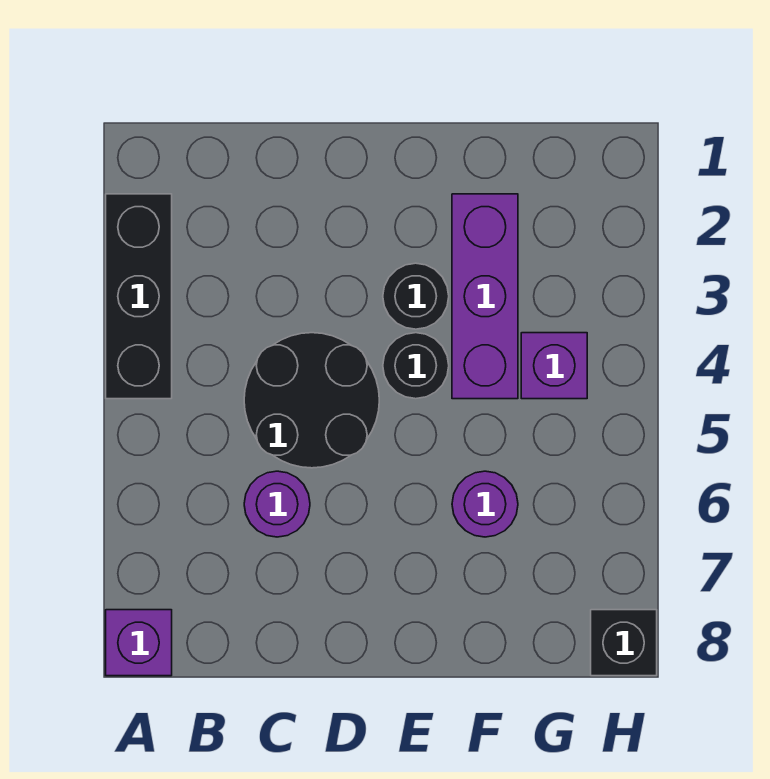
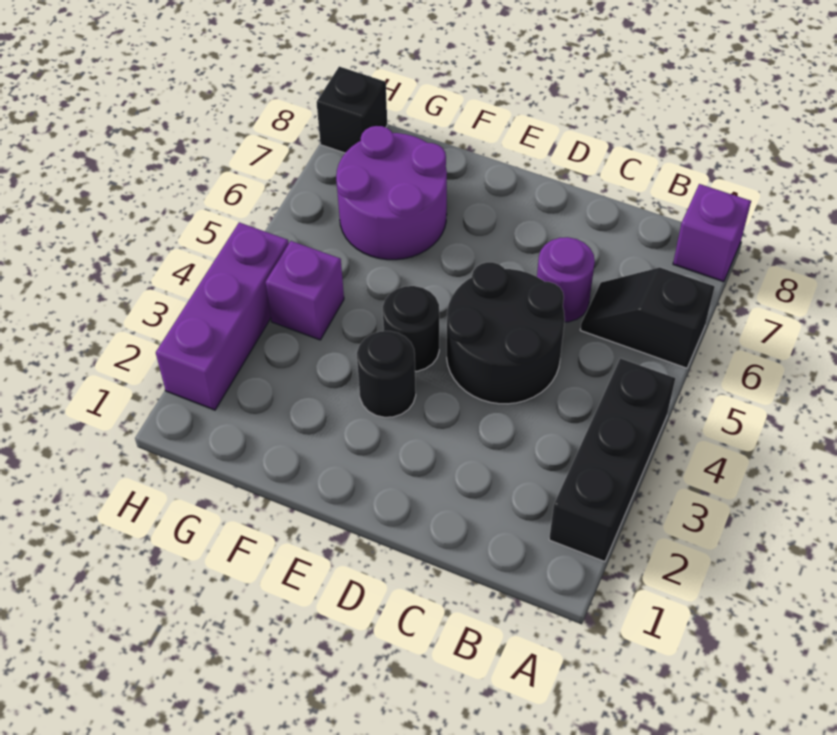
none -> black slope A6:B6 level 1 top A
purple brick F2:F4 level 1 -> purple brick H2:H4 level 1
purple round brick F6 level 1 -> purple round brick F6:G7 level 1

